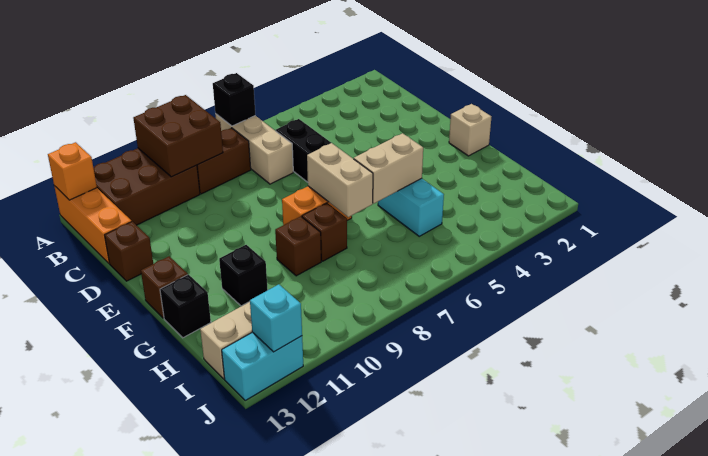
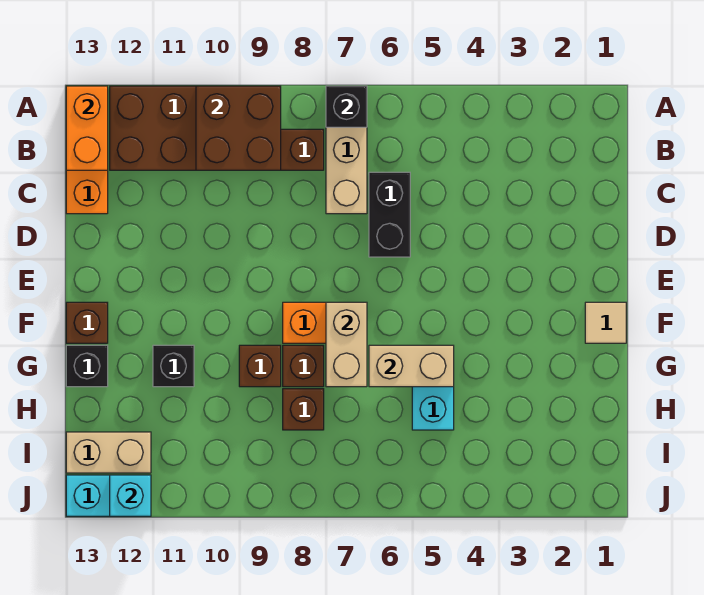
orange brick A13 level 2 -> orange brick A13:B13 level 2
brown brick D13 level 1 -> brown brick H8 level 1
tan brick F1 level 1 -> tan tile F1 level 1

